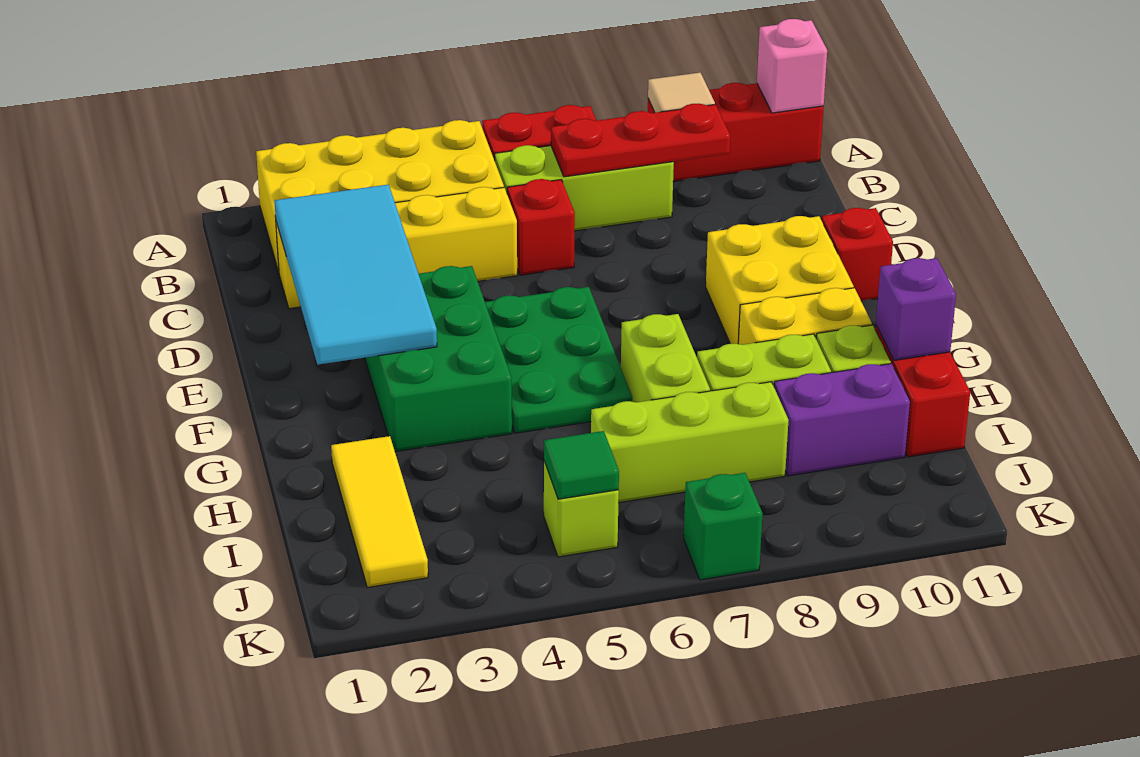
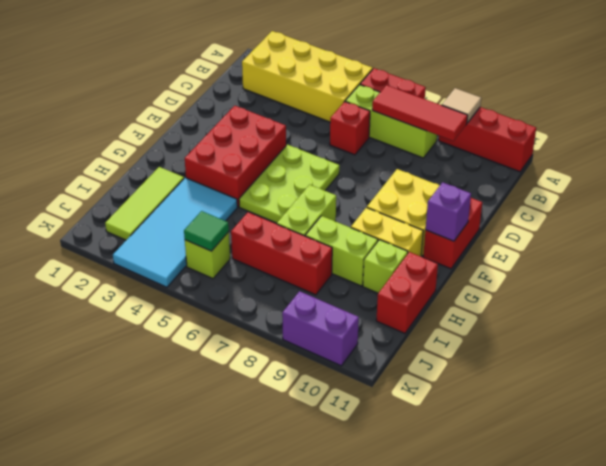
pink brick A11 level 2 -> none
red plate B7:B9 level 2 -> red tile B7:B9 level 2
yellow brick C2:C5 level 1 -> none
cyan tile C2:F3 level 2 -> cyan tile H3:K4 level 1
green brick E3:G4 level 1 -> red brick E3:G4 level 1
green plate E5:G6 level 1 -> lime plate E5:G6 level 1
red brick E11 level 1 -> red brick E11:F11 level 1
yellow tile H2:J2 level 1 -> lime tile H2:J2 level 1
purple brick H11 level 2 -> purple brick F11 level 2
lime brick I6:I8 level 1 -> red brick I6:I8 level 1
purple brick I9:I10 level 1 -> purple brick K9:K10 level 1
green brick K7 level 1 -> none

